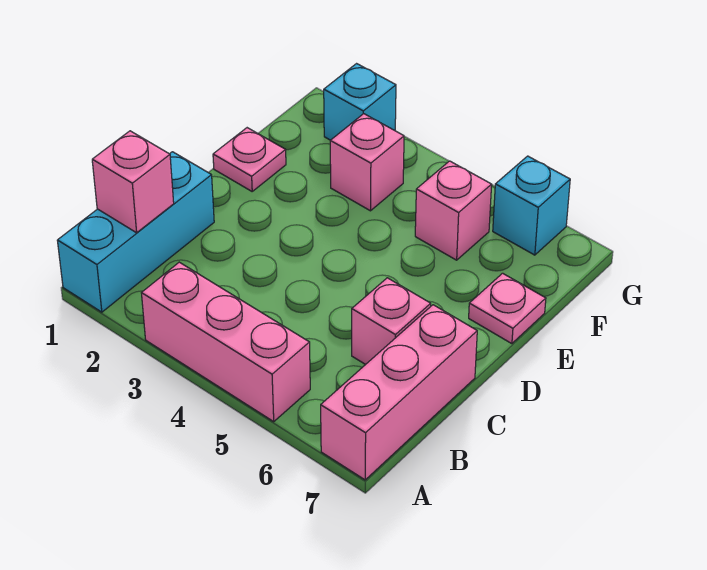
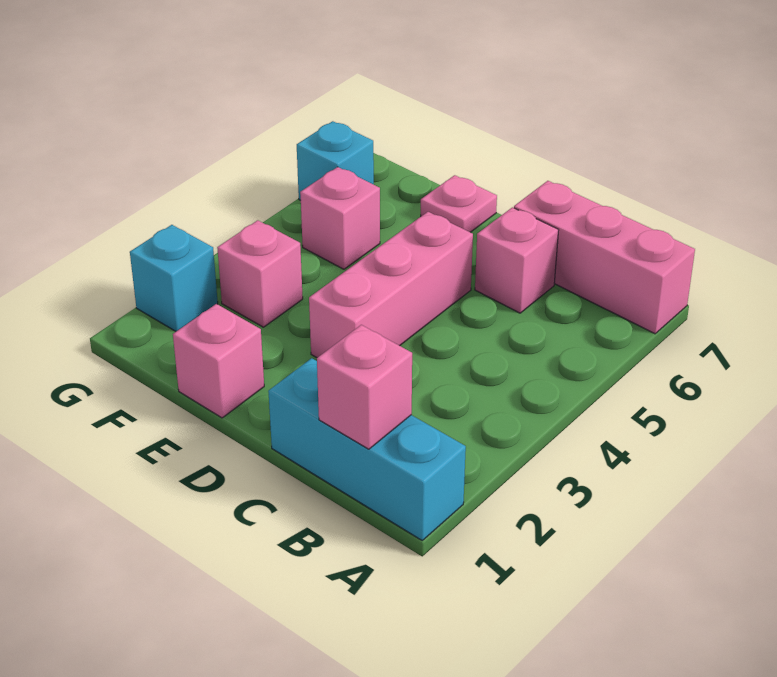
pink brick A3:A5 level 1 -> pink brick D3:D5 level 1
pink plate E1 level 1 -> pink brick E1 level 1

